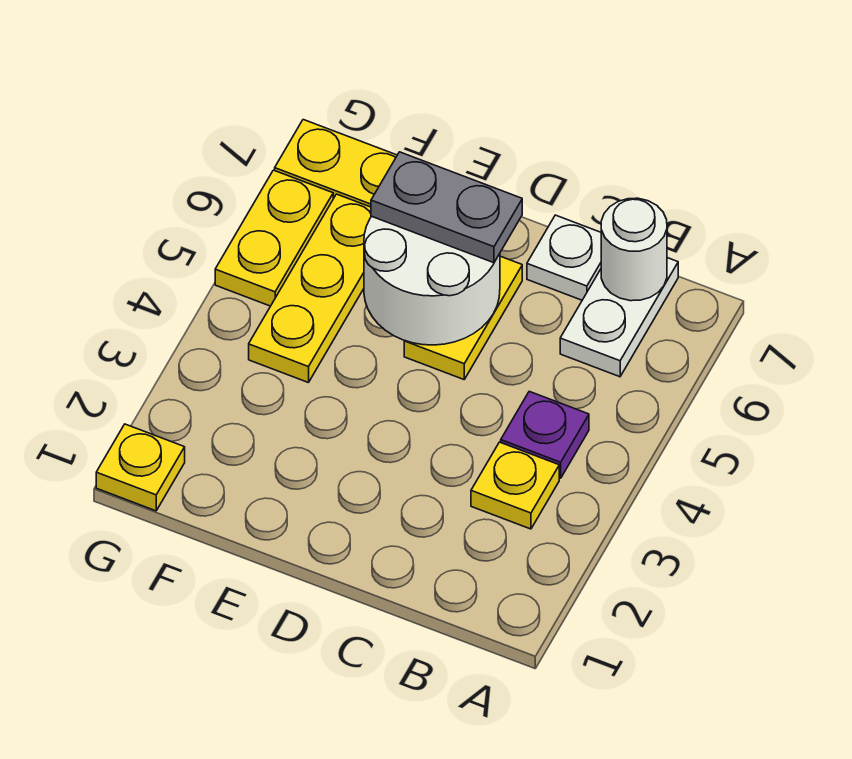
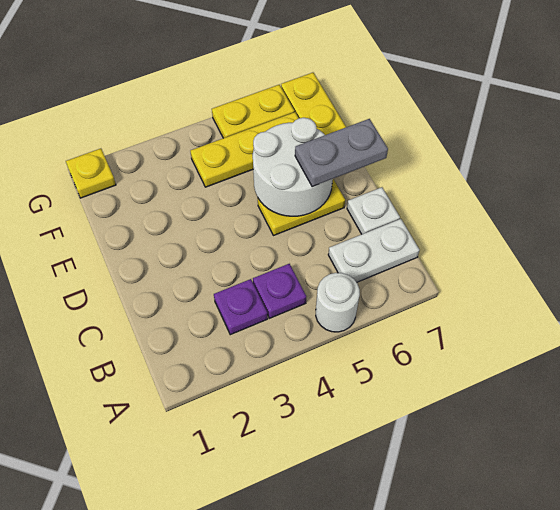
yellow plate B3 level 1 -> purple plate B3 level 1
white round brick B7 level 2 -> white round brick A5 level 1
grey plate D6:E6 level 3 -> grey plate D6:D7 level 3

